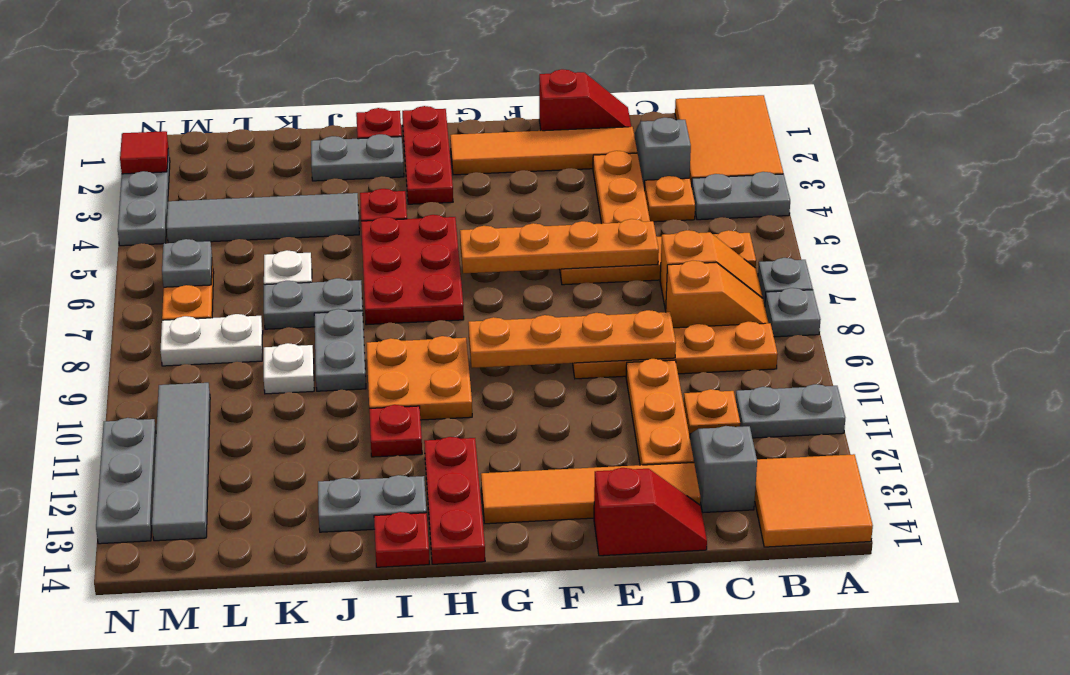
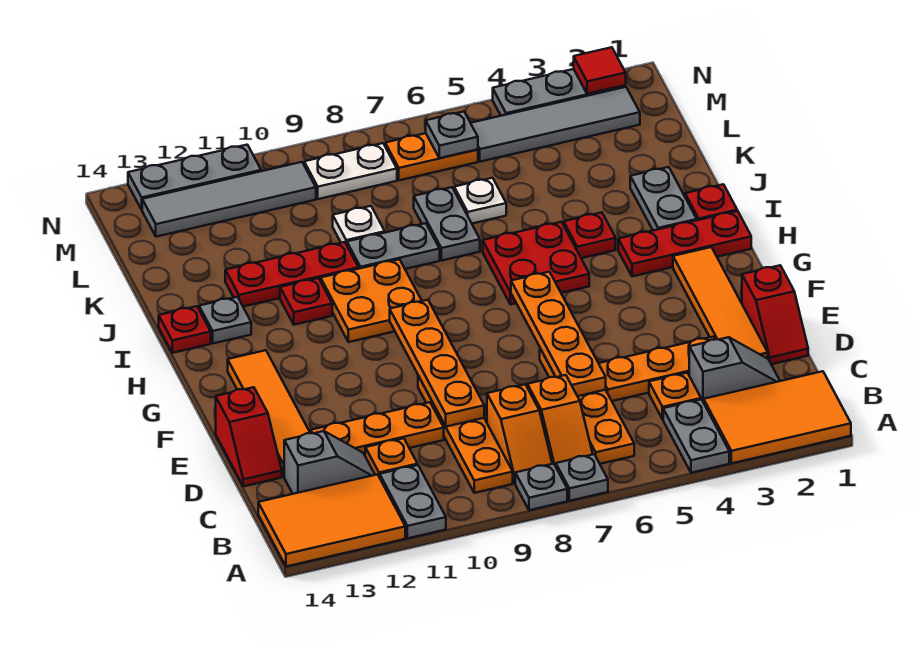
orange tile A13:B14 level 1 -> orange tile A12:B14 level 1
red plate H5:I7 level 1 -> red plate H5:I6 level 1
red plate H12:H14 level 1 -> red plate J10:J12 level 1
grey plate I13:J13 level 1 -> grey plate I13 level 1
grey tile J4:M4 level 1 -> grey tile M2:M5 level 1
white plate L8:M8 level 1 -> white plate M8:M9 level 1

